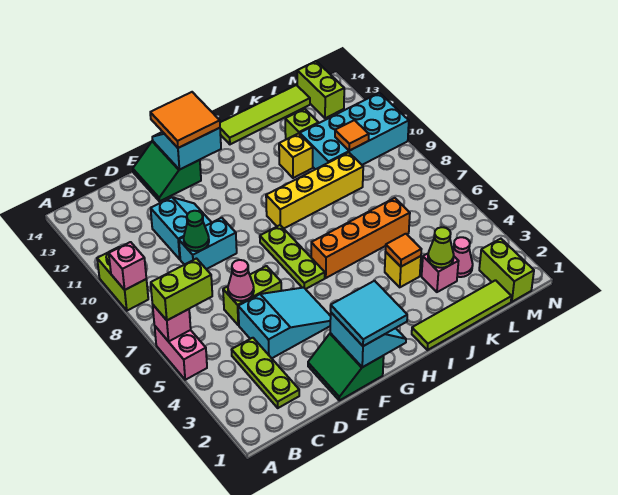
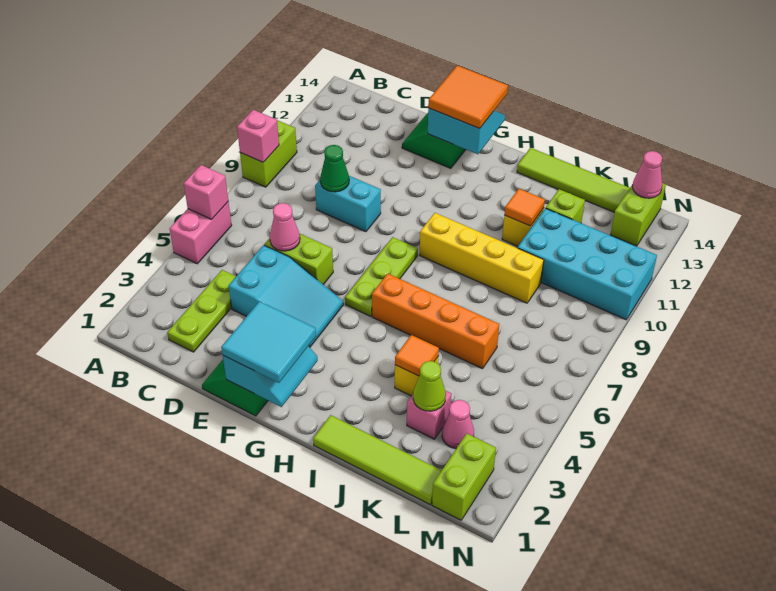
lime brick A6:B6 level 3 -> none
cyan slope D10:E11 level 1 top D -> none
orange tile L10 level 2 -> orange tile J11 level 2
none -> pink cone M14 level 2

